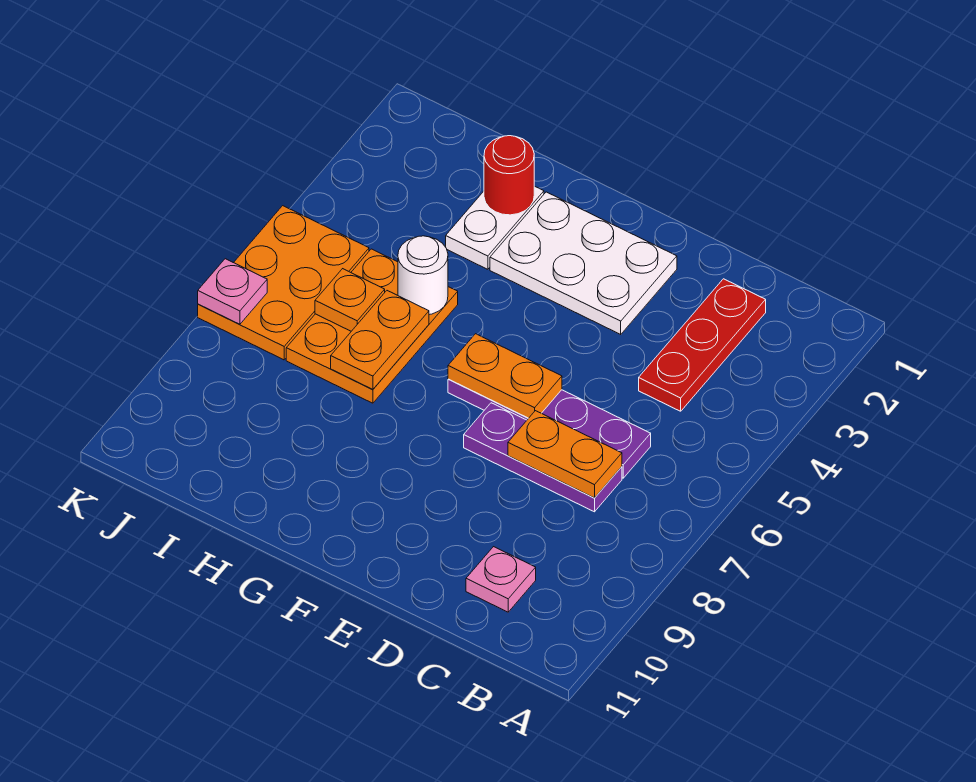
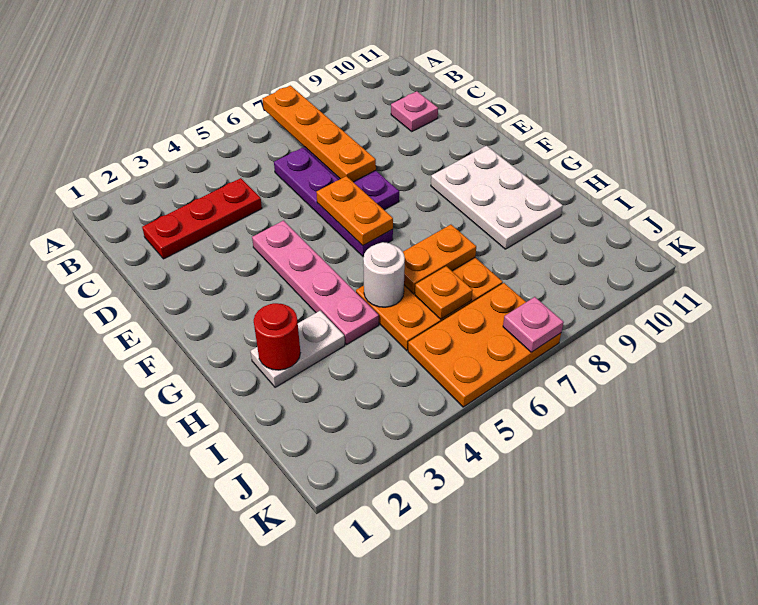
orange plate C7:D7 level 2 -> orange plate A7:D7 level 2
white plate E2:G3 level 1 -> white plate F9:H10 level 1
none -> pink plate E4:H4 level 1

